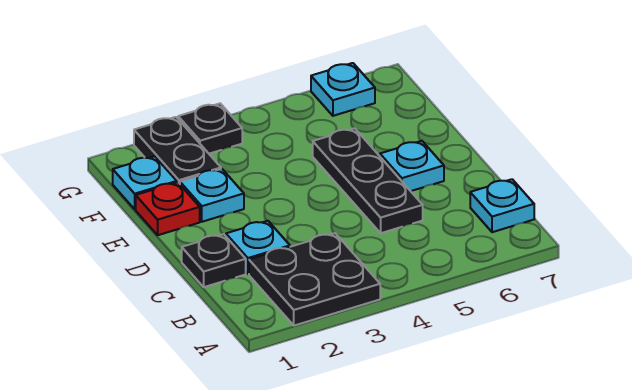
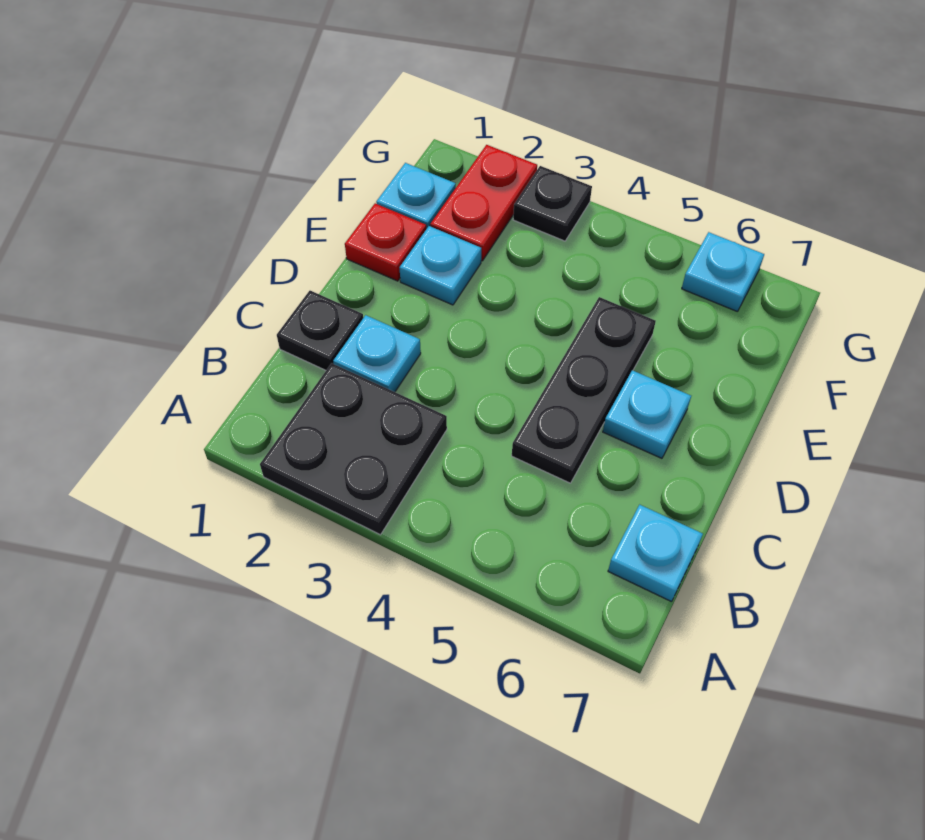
black plate F2:G2 level 1 -> red plate F2:G2 level 1

